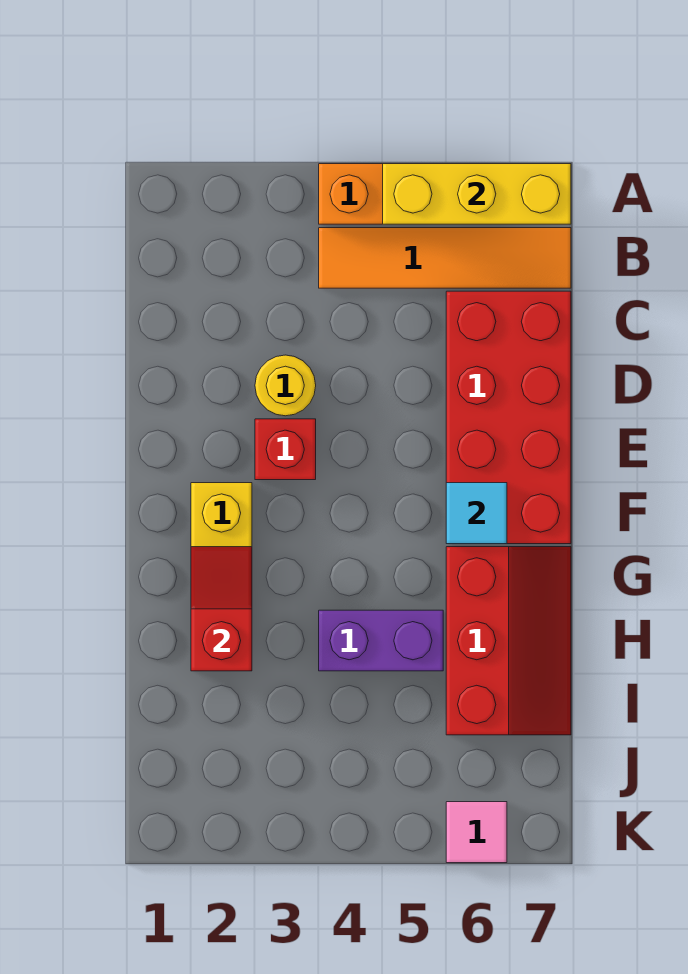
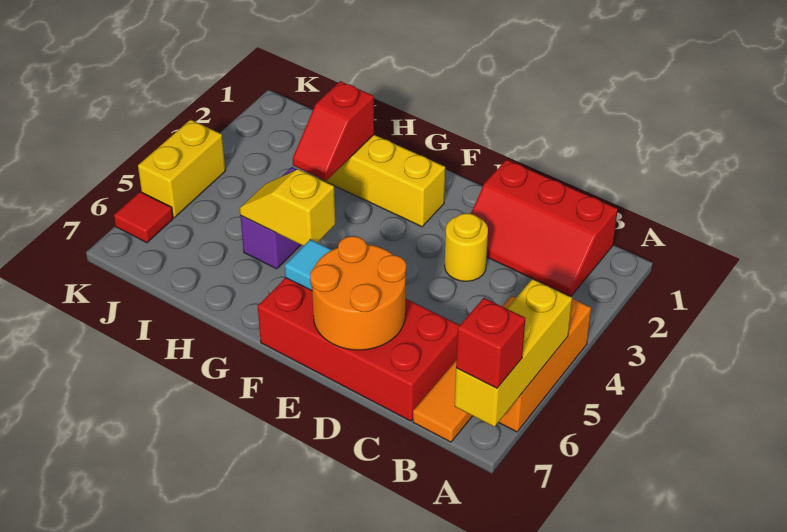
none -> orange round brick D6:E7 level 2
red brick E3 level 1 -> red brick A7 level 3
red slope G2:H2 level 2 top H -> red slope H2:H3 level 2 top 2
none -> yellow slope G5:H5 level 2 top G
red slope G6:I7 level 1 top 6 -> red slope B1:D2 level 1 top 1
none -> yellow brick K4:K5 level 1
pink tile K6 level 1 -> red tile K6 level 1

